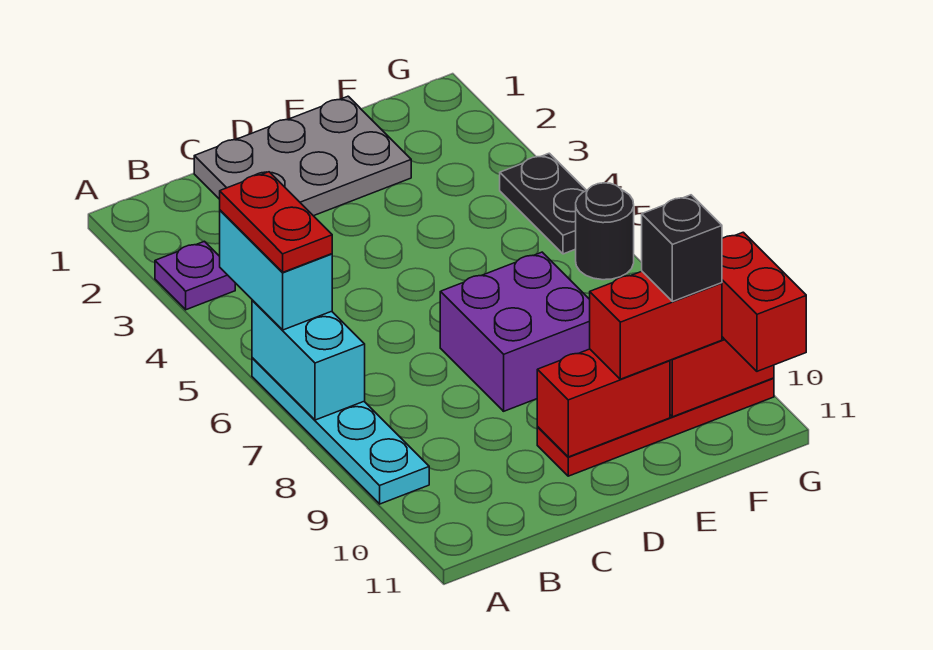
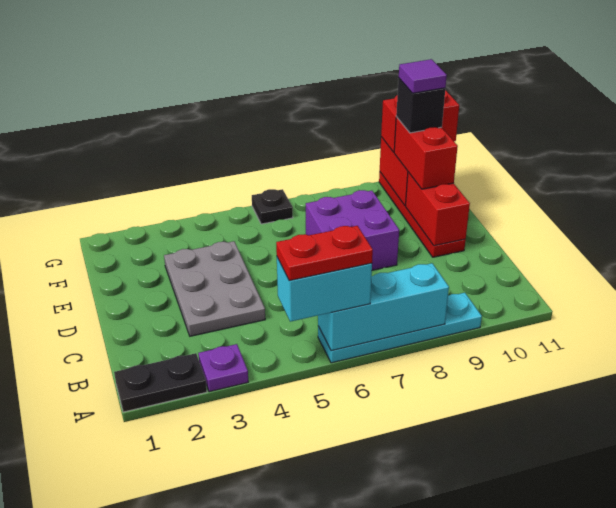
cyan brick A6:A7 level 2 -> cyan brick A6:A8 level 2
grey plate C1:E2 level 1 -> grey plate C3:E4 level 1
none -> purple tile F10 level 5
black plate G4:G5 level 1 -> black plate A1:A2 level 1
black round brick G6 level 1 -> black plate G6 level 1

